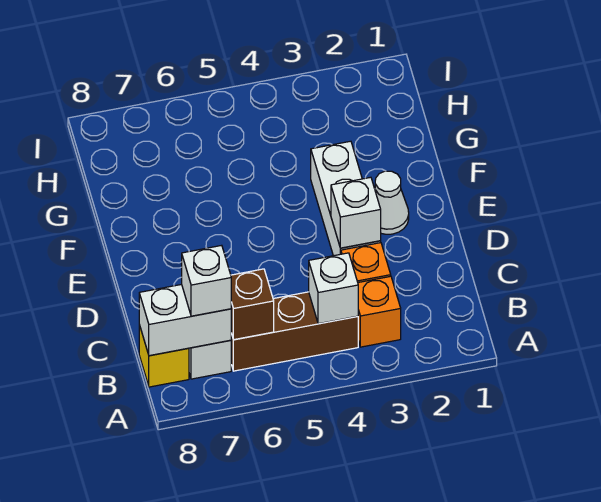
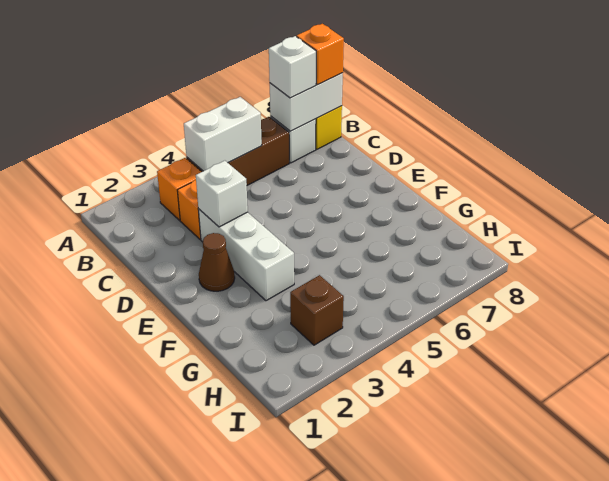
white brick B4 level 2 -> white brick B4:B5 level 2
brown brick B6 level 2 -> brown brick H3 level 1
none -> orange brick B8 level 3
white cone E2 level 1 -> brown cone E2 level 1

